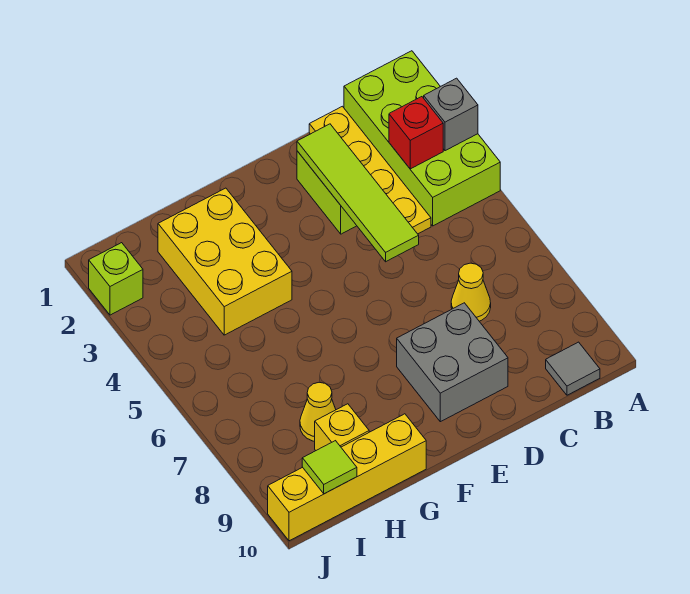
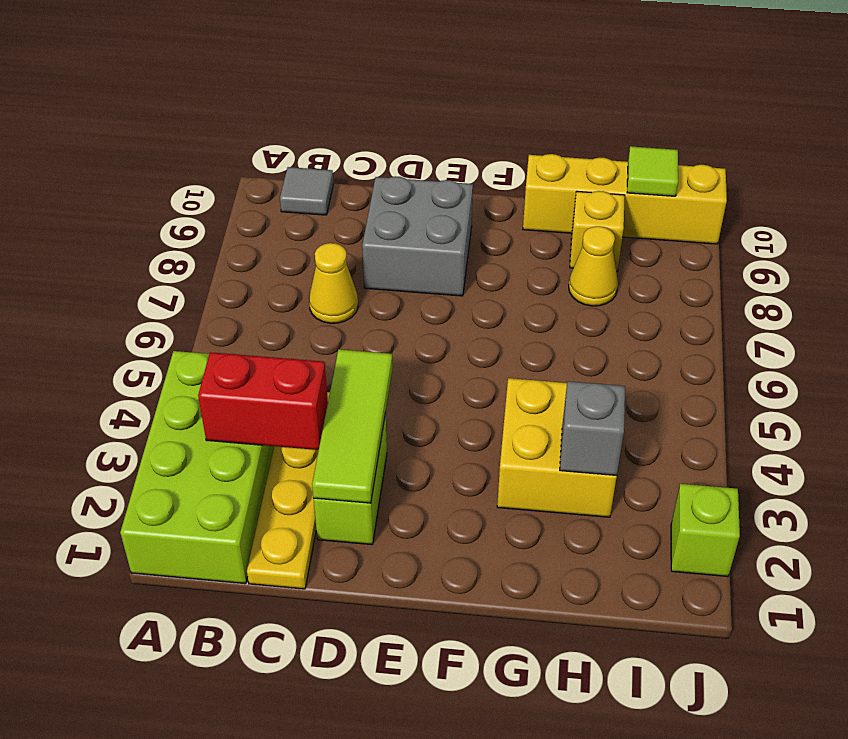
grey brick A3 level 2 -> grey brick H3 level 2
red brick B3 level 2 -> red brick B3:C3 level 2
lime tile D2:D5 level 2 -> lime tile D2:D4 level 2
yellow brick G2:H4 level 1 -> yellow brick G3:H4 level 1

